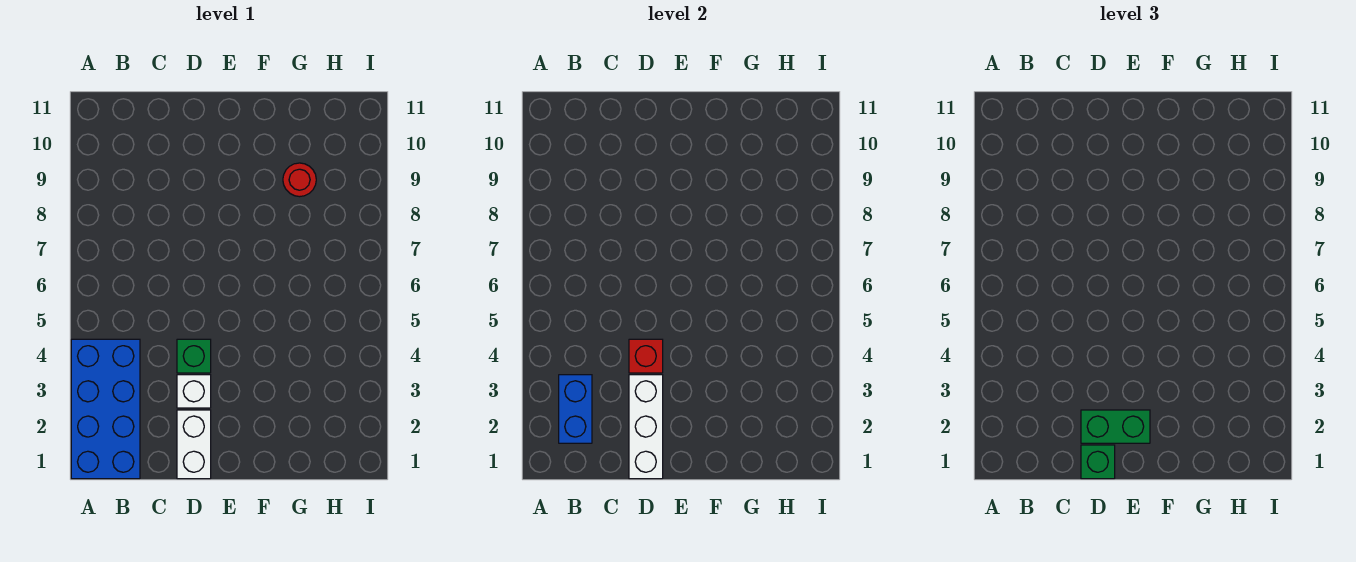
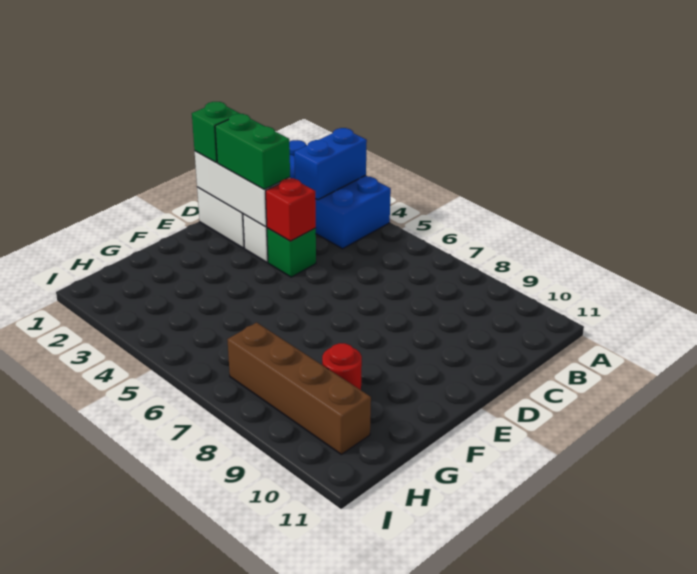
blue brick B2:B3 level 2 -> blue brick A3:B3 level 2
green brick D2:E2 level 3 -> green brick D2:D3 level 3
none -> brown brick H7:H10 level 1

